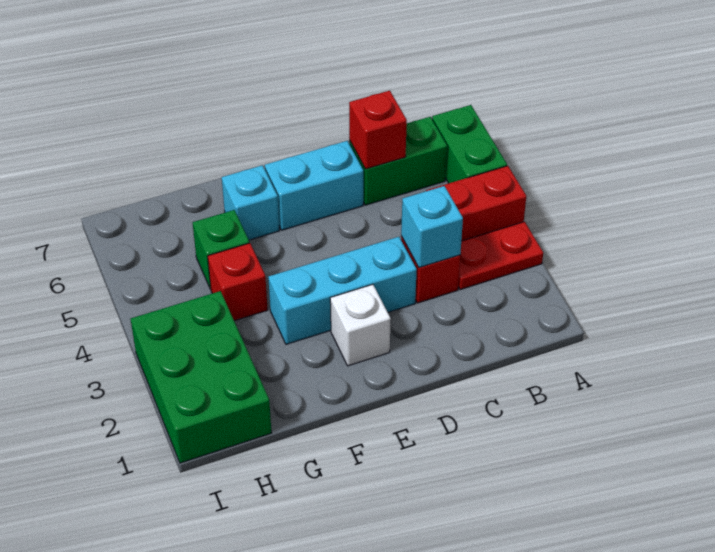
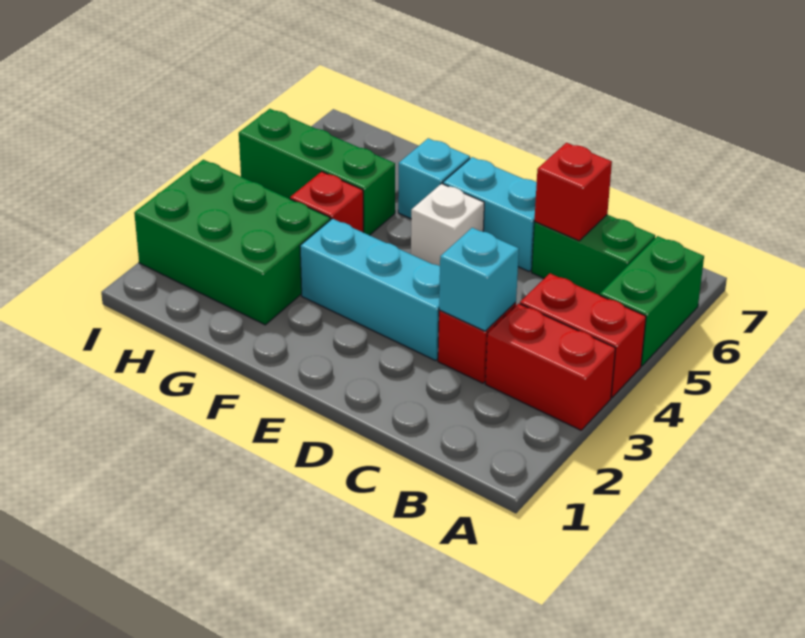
red plate A3:B3 level 1 -> red brick A3:B3 level 1
white brick E2 level 1 -> white brick E5 level 1
green brick G5 level 1 -> green brick G5:I5 level 1
green brick H1:I3 level 1 -> green brick G2:I3 level 1

